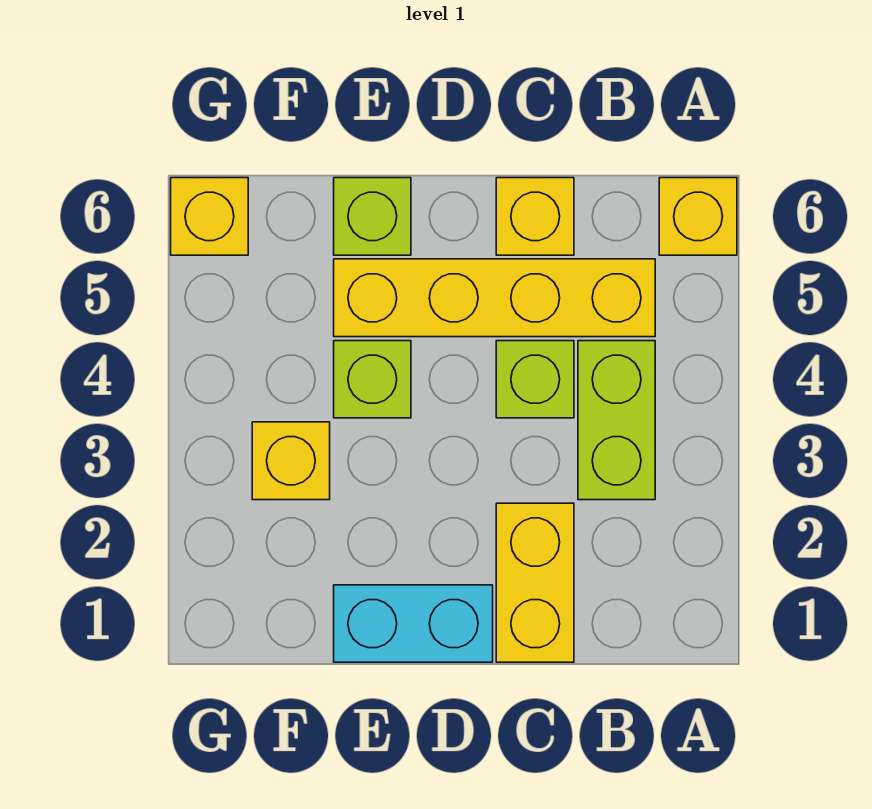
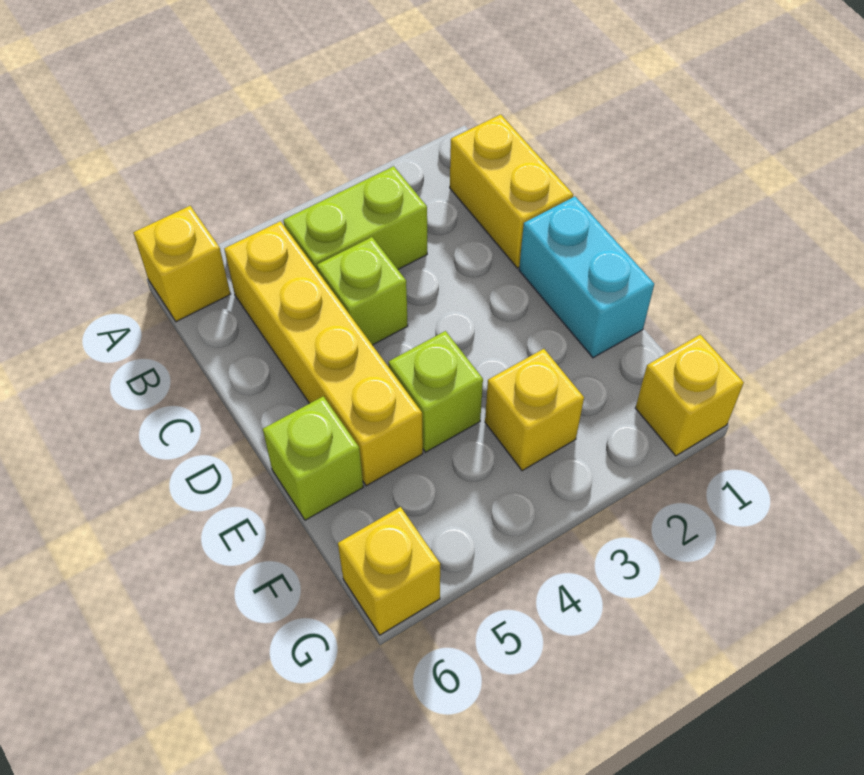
yellow brick C1:C2 level 1 -> yellow brick B1:C1 level 1
yellow brick C6 level 1 -> yellow brick G1 level 1

